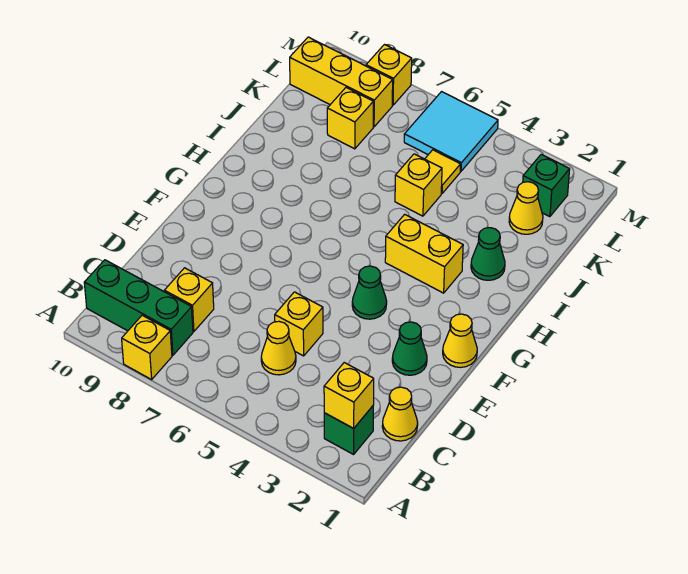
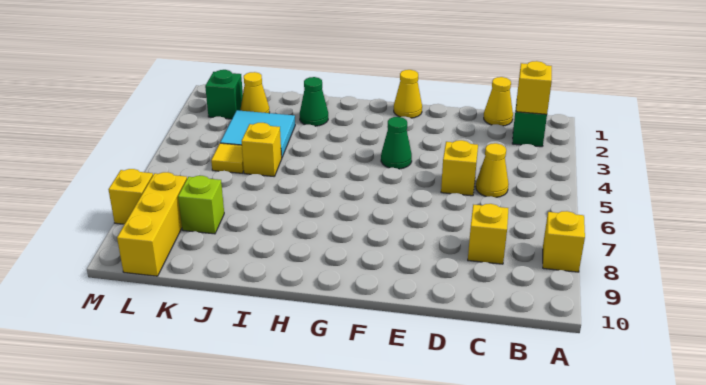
green brick B8:B10 level 1 -> none
green cone E2 level 1 -> none
yellow brick H3:H4 level 1 -> none
yellow brick K8 level 1 -> lime brick K8 level 1
cyan tile L5:M6 level 1 -> cyan tile J3:K4 level 1

